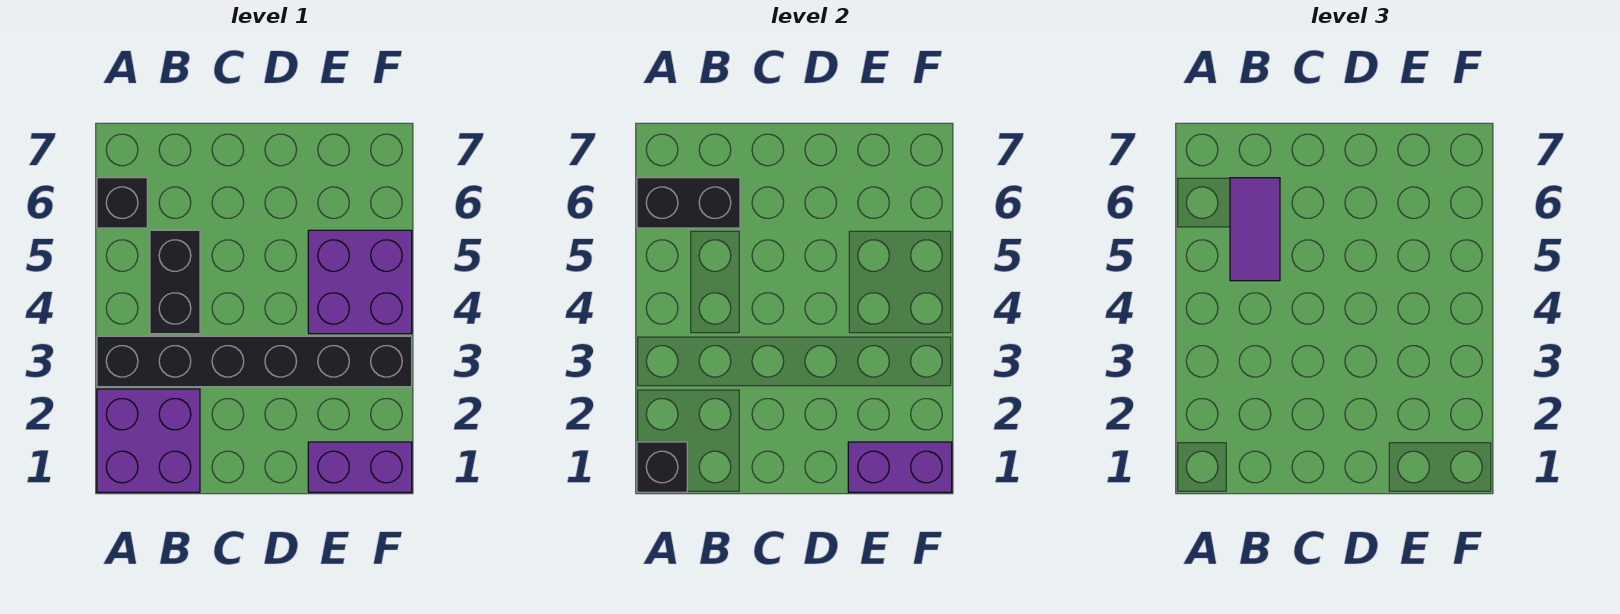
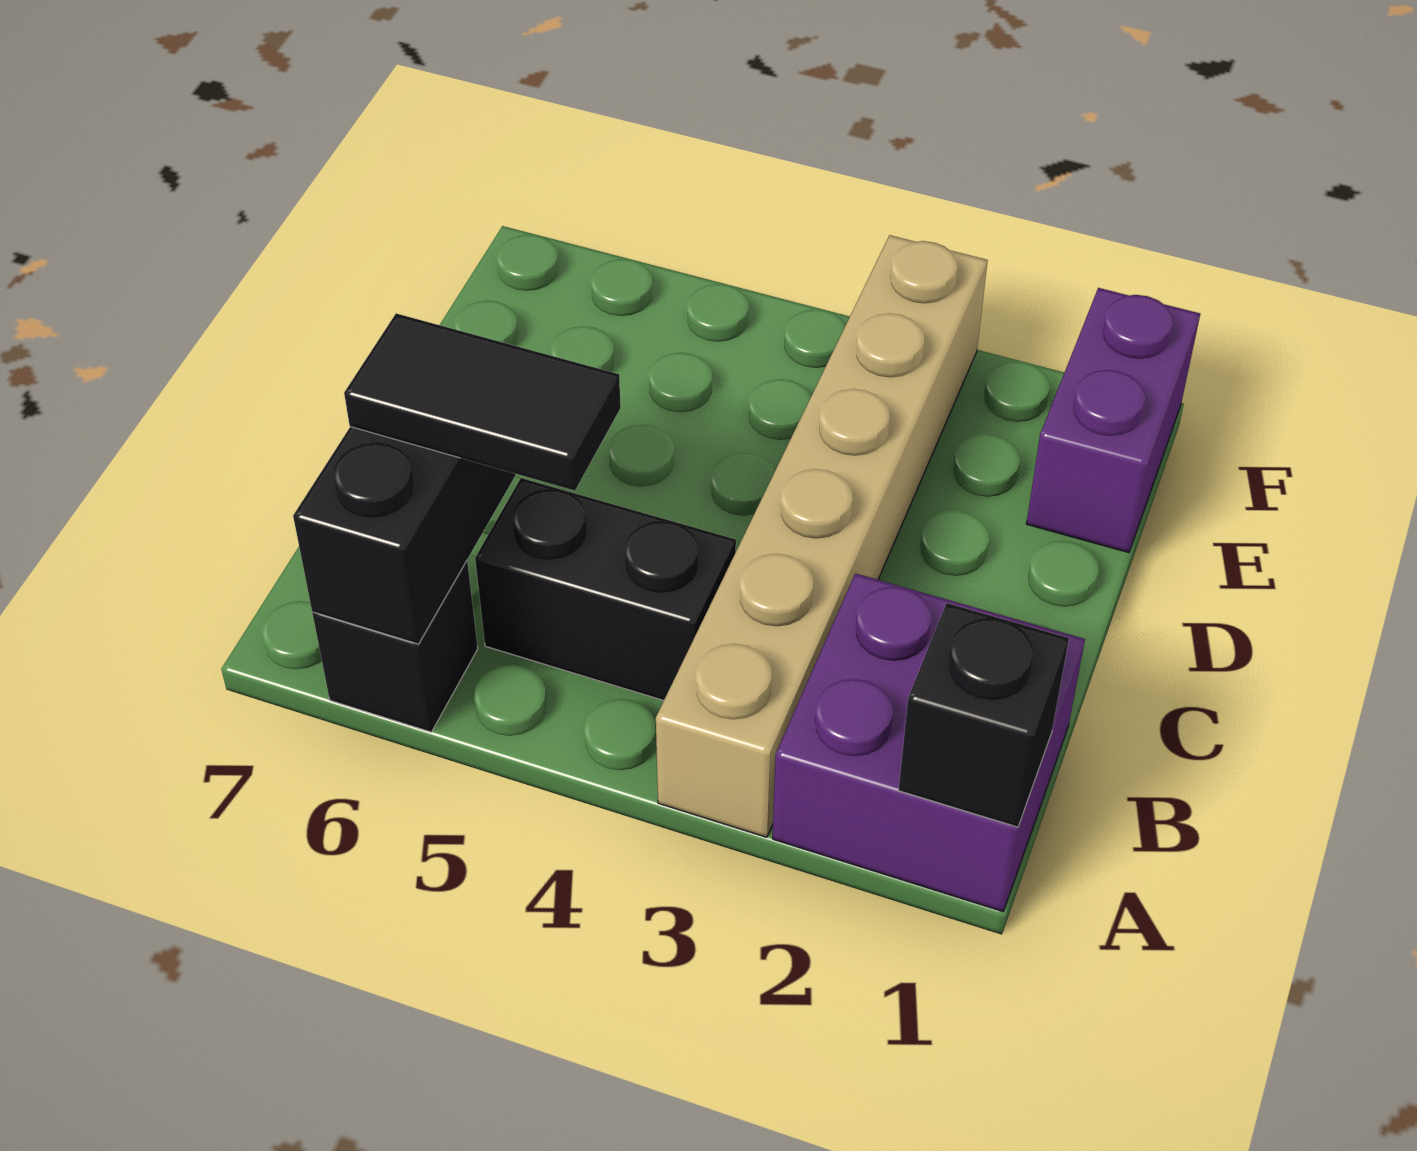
black brick A3:F3 level 1 -> tan brick A3:F3 level 1
purple tile B5:B6 level 3 -> black tile B5:B6 level 3
purple brick E1:F1 level 2 -> none
purple brick E4:F5 level 1 -> none

